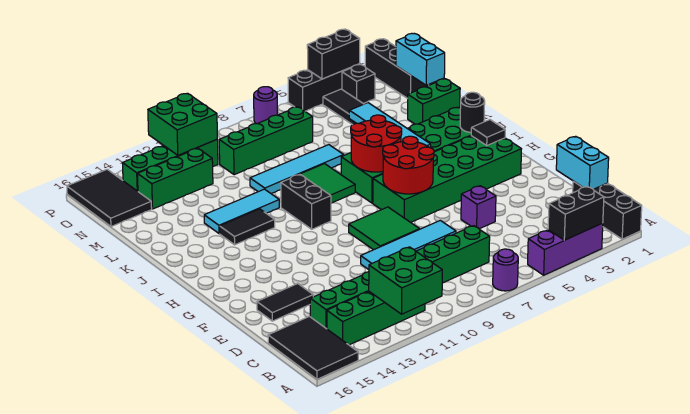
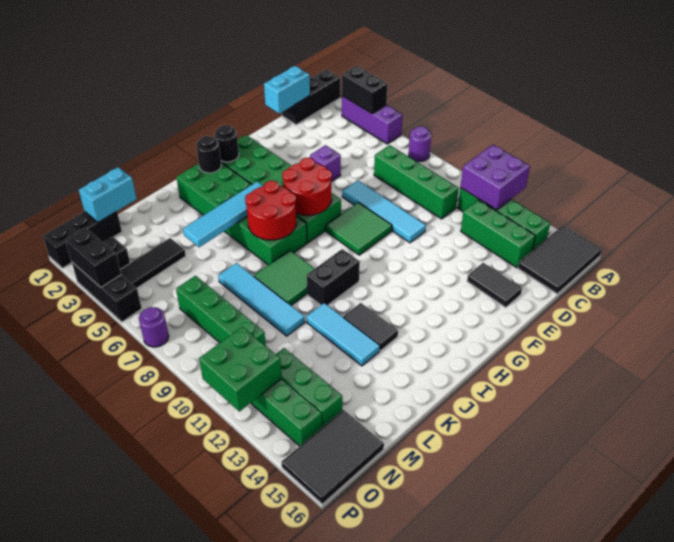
green brick A11:B12 level 2 -> purple brick A11:B12 level 2
black tile H2 level 2 -> black round brick H2 level 2
green brick L1:L2 level 1 -> none

